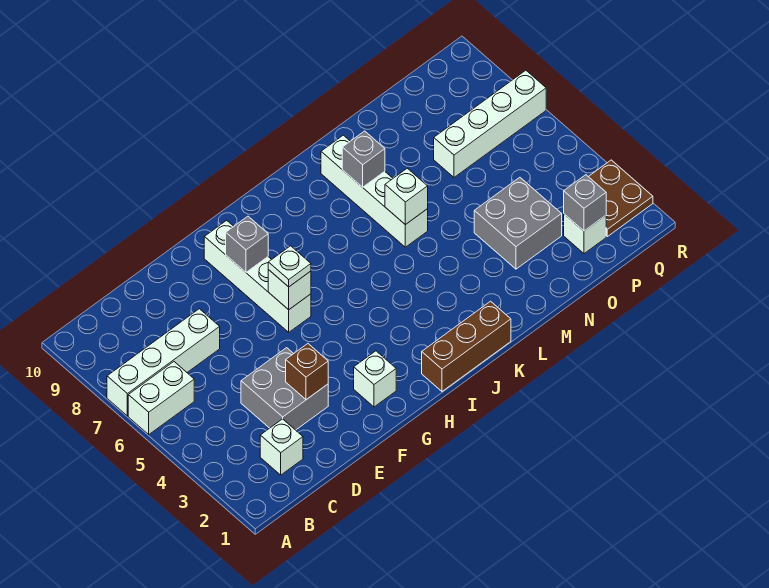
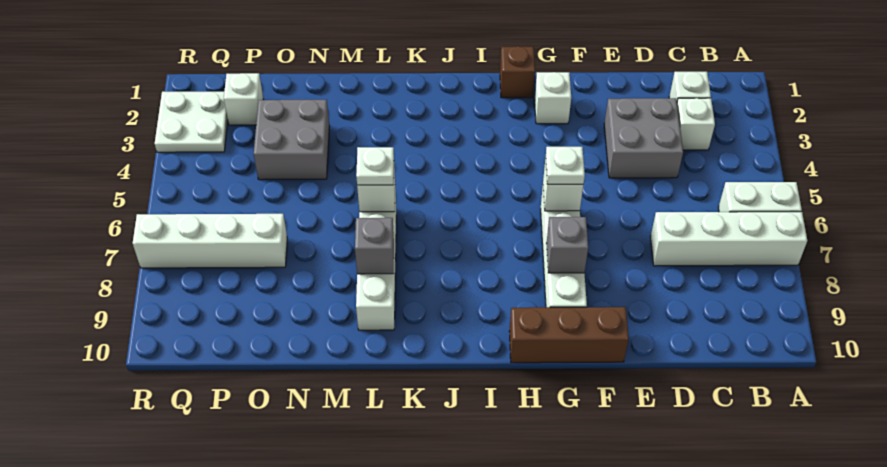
none -> white brick C3 level 1
brown brick E3 level 2 -> brown brick H1 level 1
brown brick I1:K1 level 1 -> brown brick F10:H10 level 1
none -> white plate L6 level 3
grey brick P2 level 2 -> none
brown plate Q2:R3 level 1 -> white plate Q2:R3 level 1

